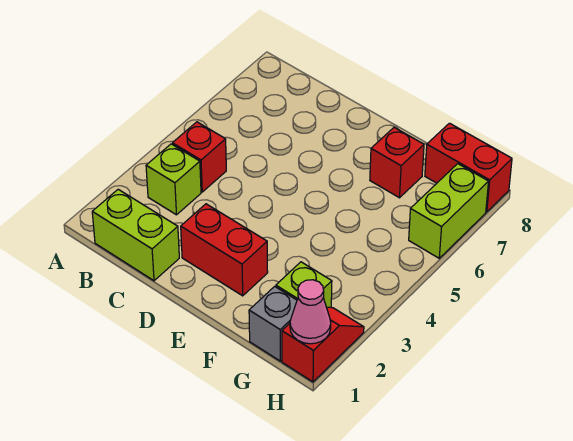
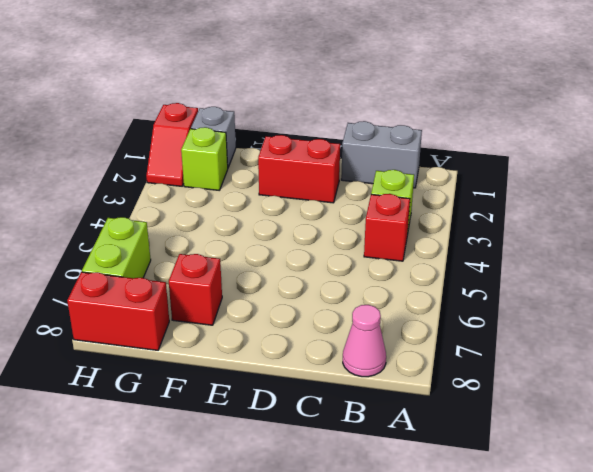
lime brick B1:C1 level 1 -> grey brick B1:C1 level 1
pink cone H1 level 2 -> pink cone B8 level 1

